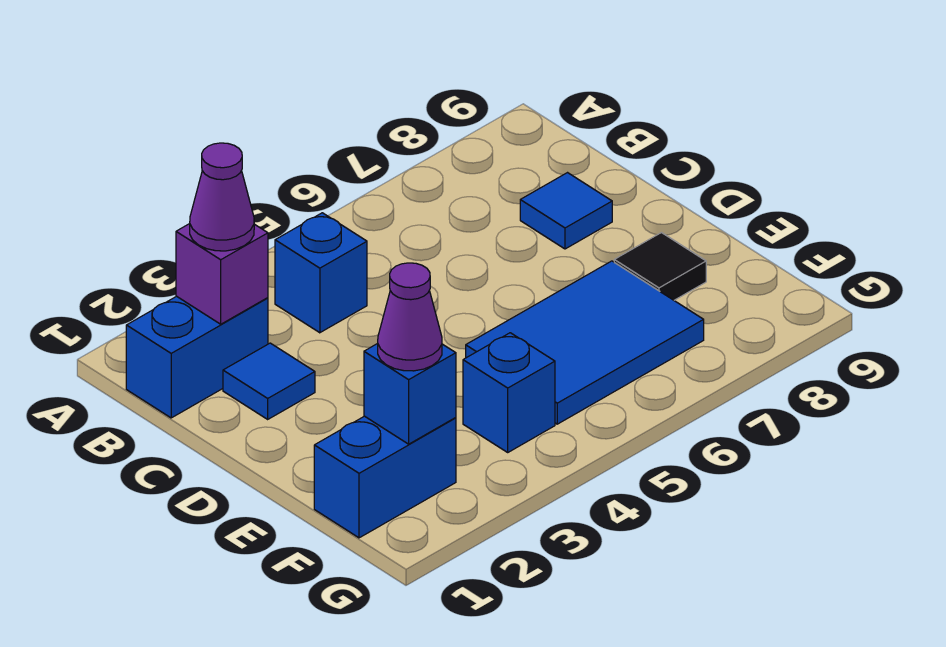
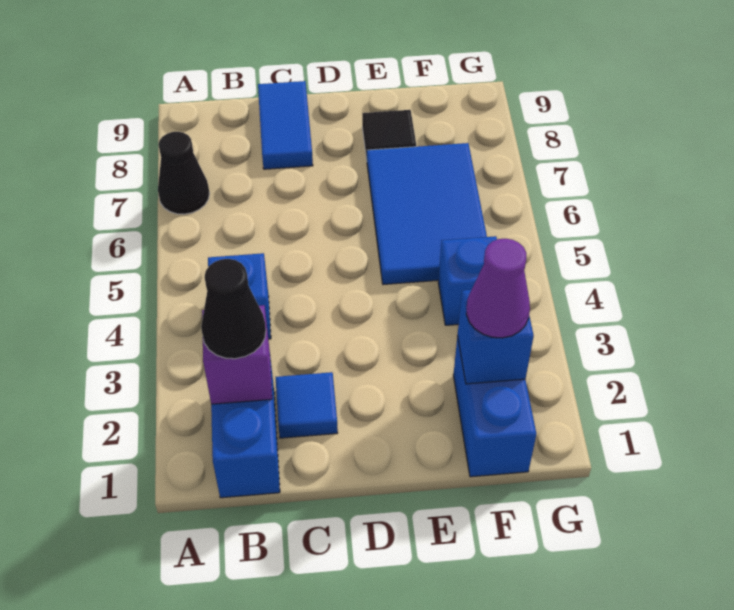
none -> black cone A7 level 1
purple cone B2 level 3 -> black cone B2 level 3
blue tile C8 level 1 -> blue tile C8:C9 level 1

